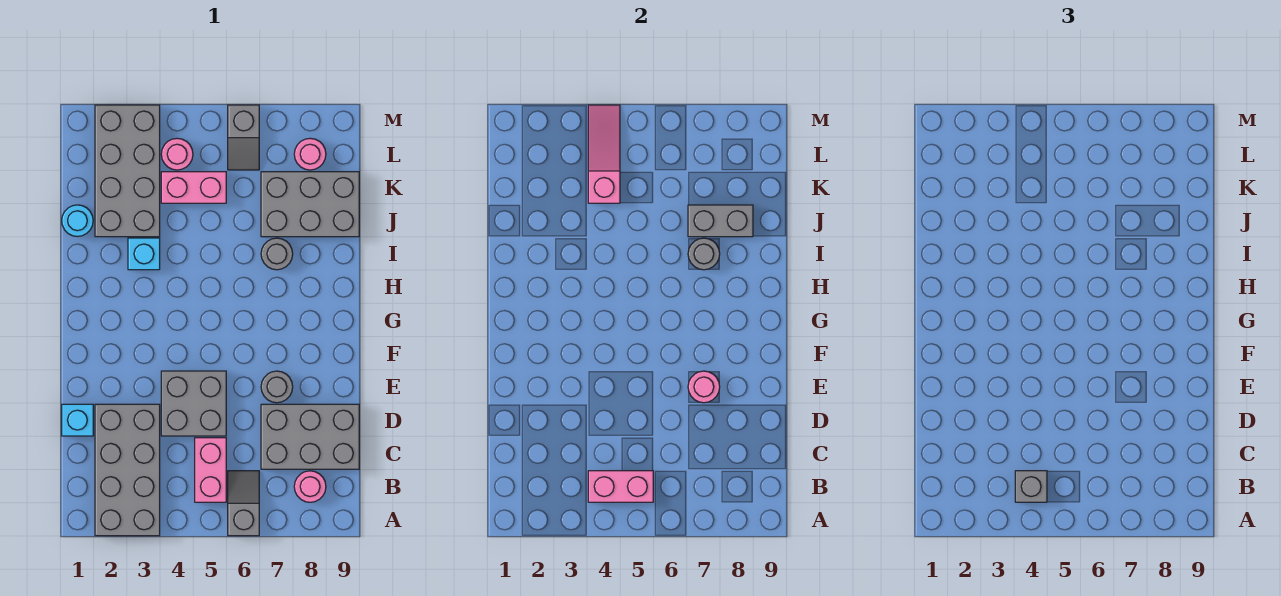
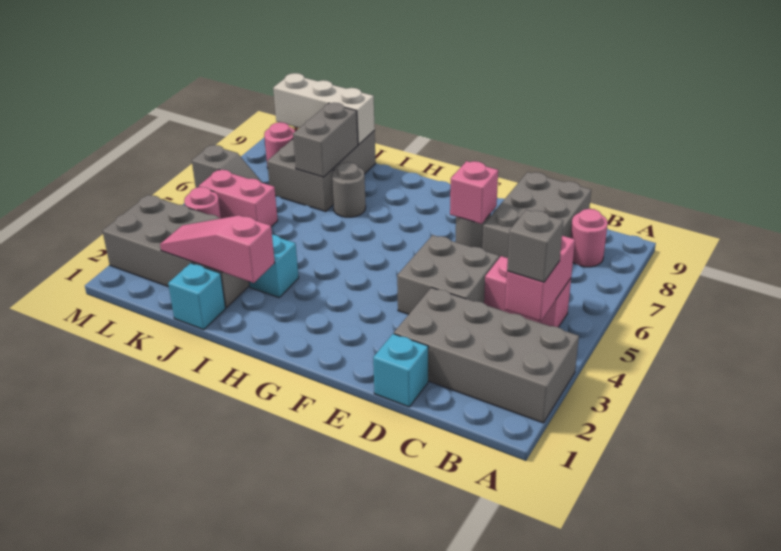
grey slope A6:B6 level 1 top A -> none
pink round brick E7 level 2 -> pink brick E7 level 2
grey round brick I7 level 2 -> none
cyan round brick J1 level 1 -> cyan brick J1 level 1
none -> white brick J9:L9 level 2
pink brick K4:K5 level 1 -> pink brick K5:L5 level 1
pink slope K4:M4 level 2 top K -> pink slope I2:K2 level 2 top I

